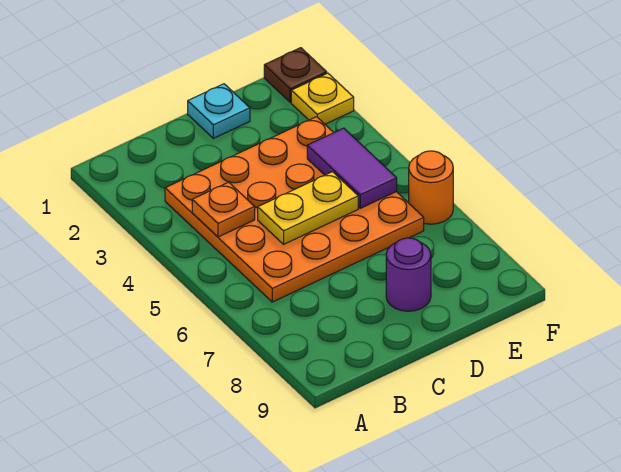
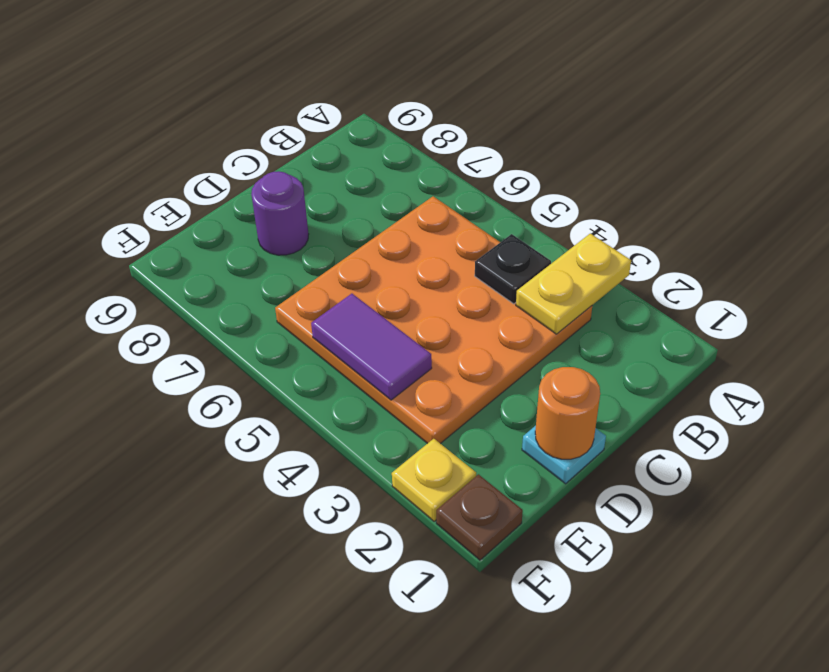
orange plate B4 level 2 -> black plate B4 level 2
yellow plate C5:D5 level 2 -> yellow plate A3:B3 level 2
orange round brick F6 level 1 -> orange round brick D1 level 2

